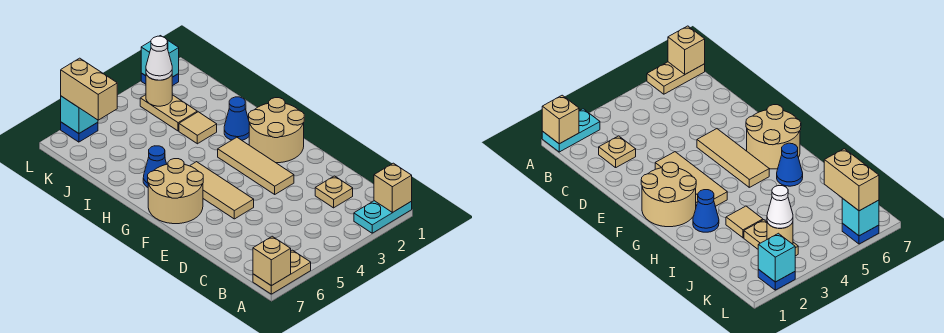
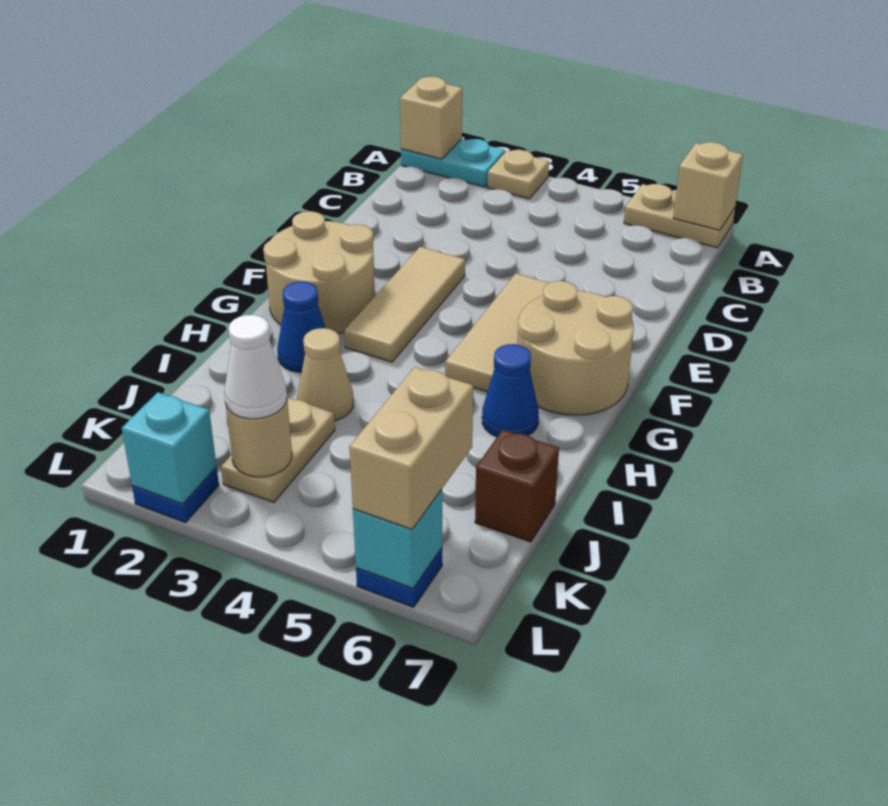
tan plate C2 level 1 -> tan plate A3 level 1
tan tile I3 level 1 -> tan cone I3 level 1
none -> brown brick J7 level 1

